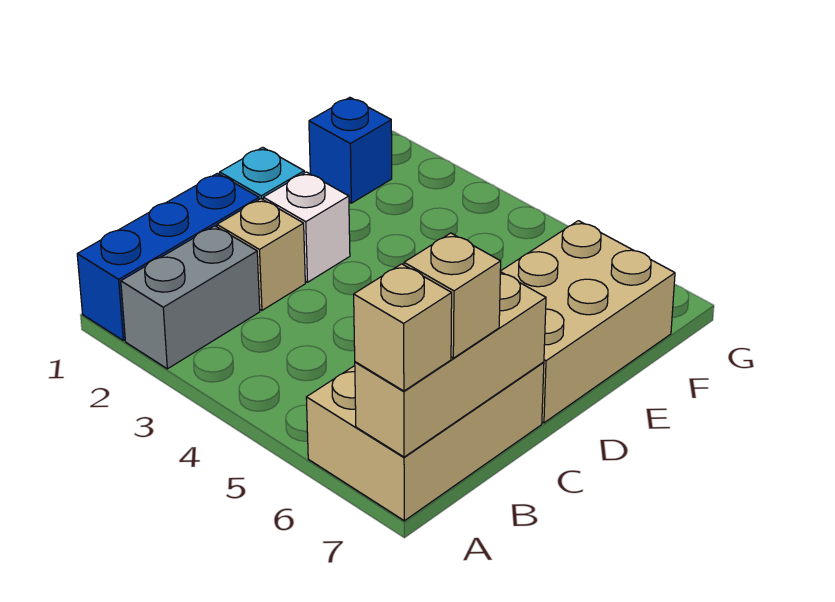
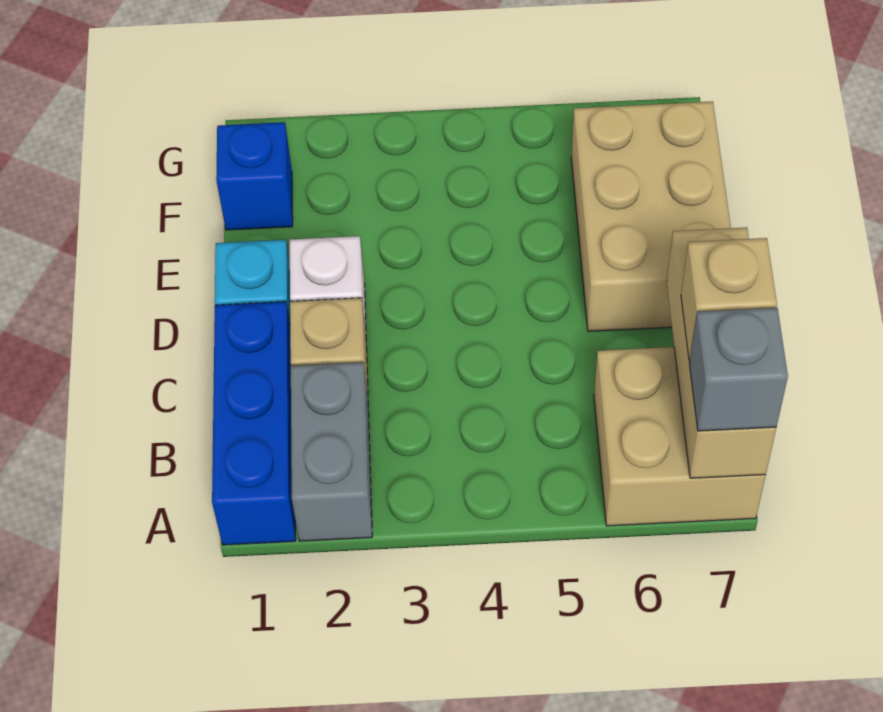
tan brick A6:C7 level 1 -> tan brick A6:B7 level 1
tan brick A7 level 3 -> grey brick A7 level 3

